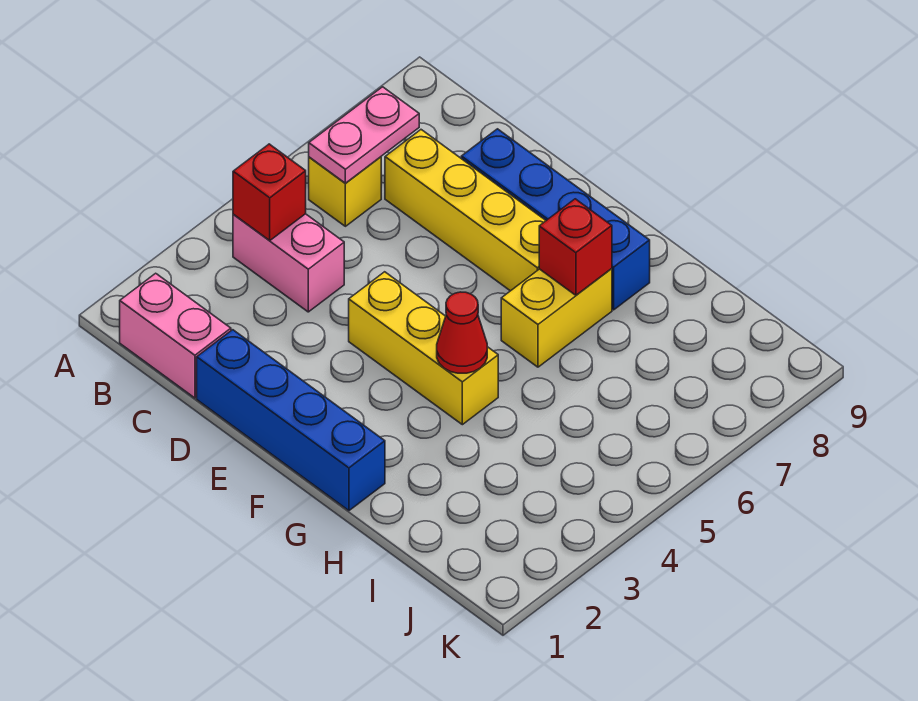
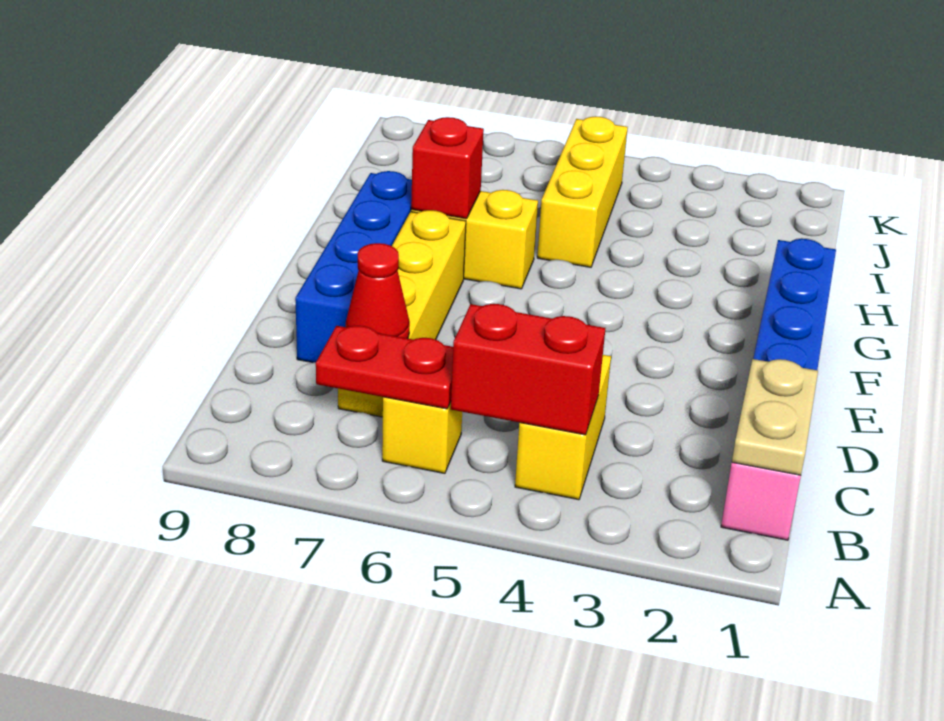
none -> tan plate B1:C1 level 2
pink brick B4:C4 level 1 -> yellow brick B4:C4 level 1
red brick B4 level 2 -> red brick B4:B5 level 2
pink plate B6:B7 level 2 -> red plate B6:B7 level 2
yellow brick E4:G4 level 1 -> yellow brick H5:J5 level 1
red cone G4 level 2 -> red cone C7 level 2

